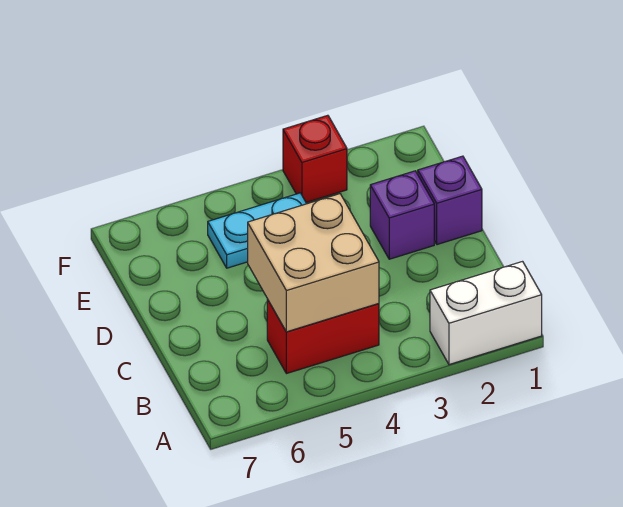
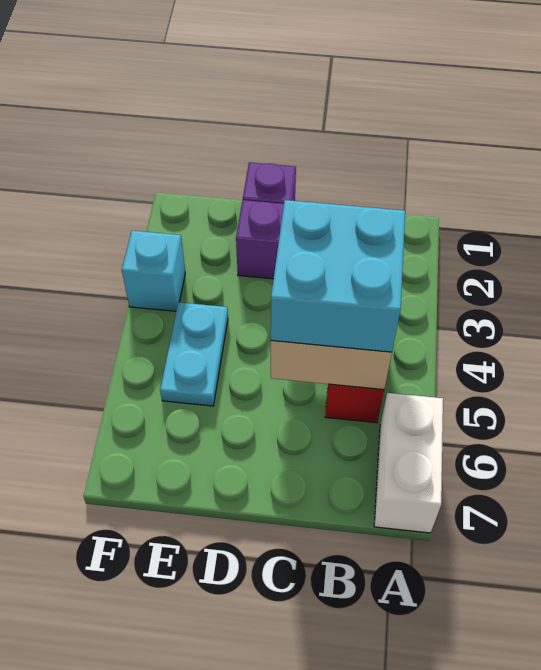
white brick A1:A2 level 1 -> white brick A6:A7 level 1
none -> cyan brick B4:C5 level 3
red brick F3 level 1 -> cyan brick F3 level 1

